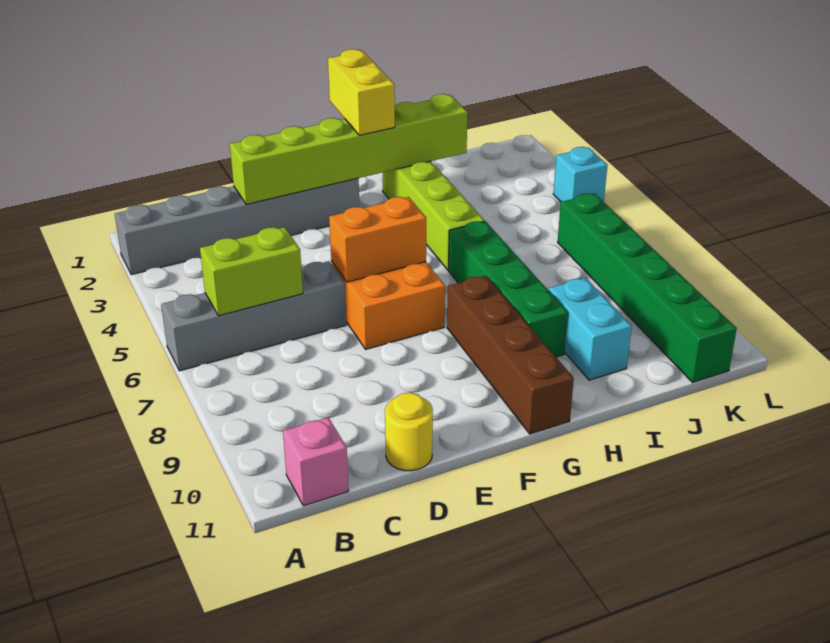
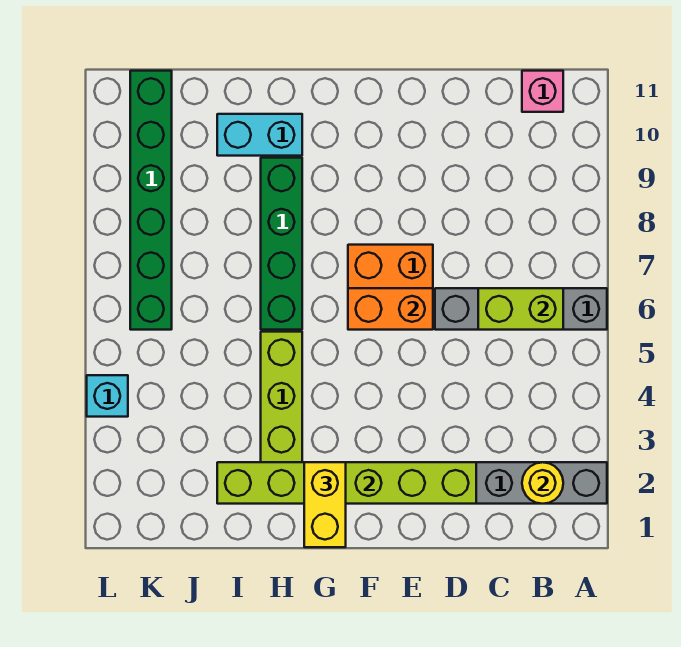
yellow round brick D11 level 1 -> yellow round brick B2 level 2
brown brick G8:G11 level 1 -> none
cyan brick I9:I10 level 1 -> cyan brick H10:I10 level 1

